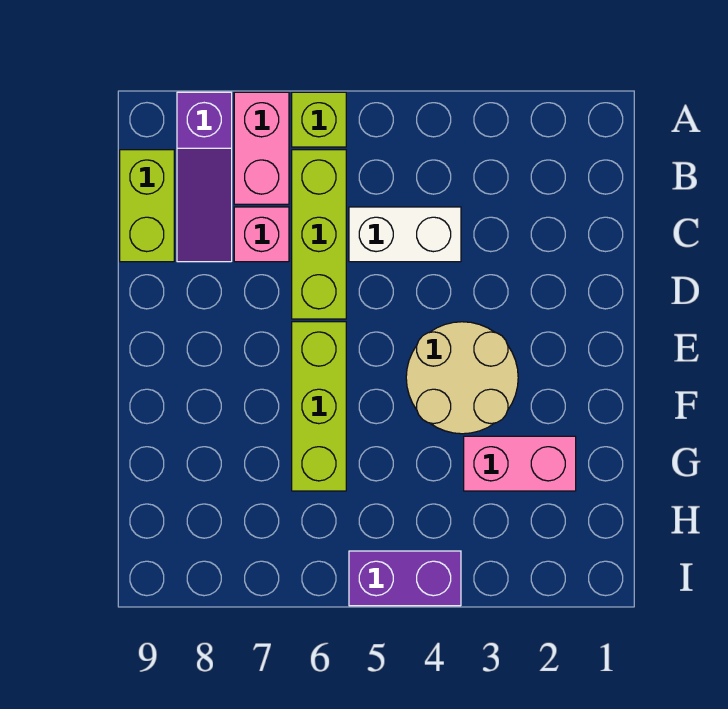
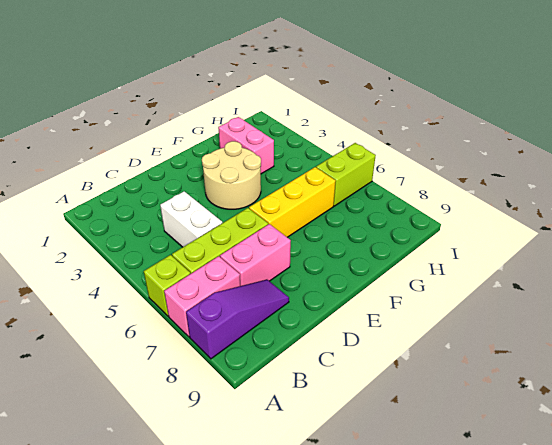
lime brick B9:C9 level 1 -> lime brick H6:I6 level 1
pink brick C7 level 1 -> pink brick C7:D7 level 1
lime brick E6:G6 level 1 -> yellow brick E6:G6 level 1
purple brick I4:I5 level 1 -> none

